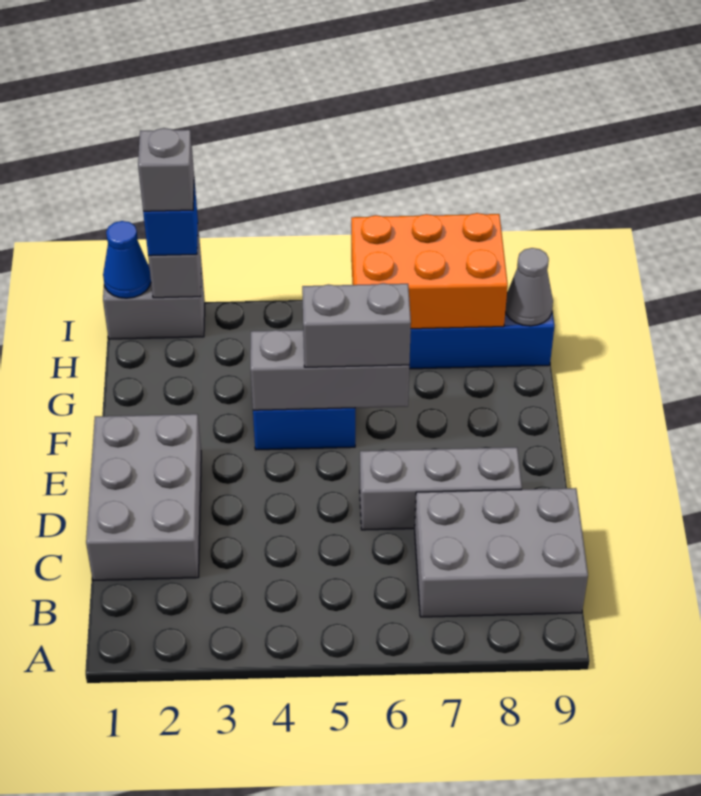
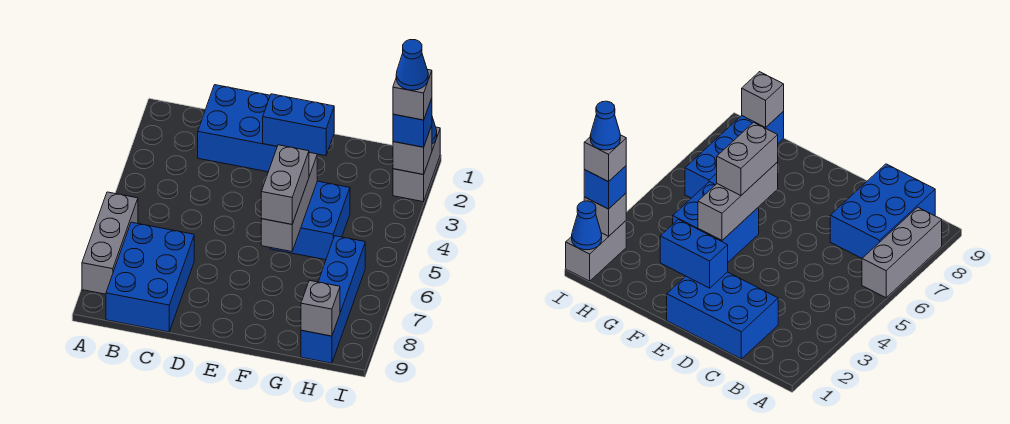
grey brick B7:C9 level 1 -> blue brick B7:C9 level 1
grey brick C1:E2 level 1 -> blue brick C1:E2 level 1
grey brick D6:D8 level 1 -> grey brick A6:A8 level 1
none -> blue brick E2:F2 level 2
orange brick H6:I8 level 2 -> none
grey cone H9 level 2 -> grey brick H9 level 2
none -> blue cone I2 level 5

